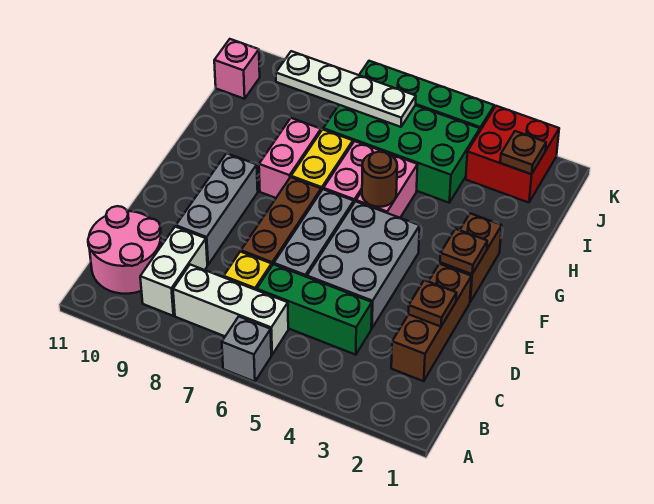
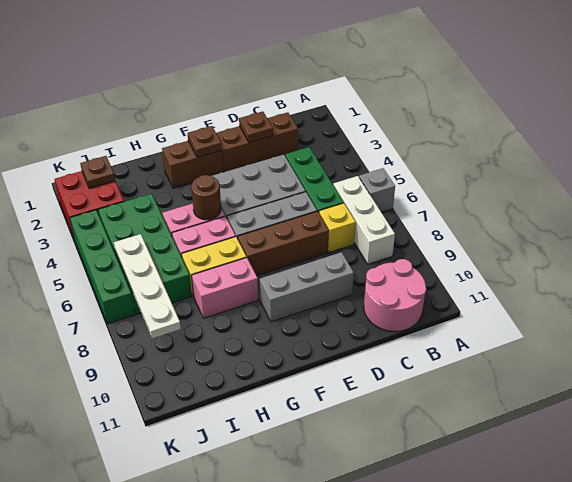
white brick B9:C9 level 1 -> none
pink brick J11 level 1 -> none

